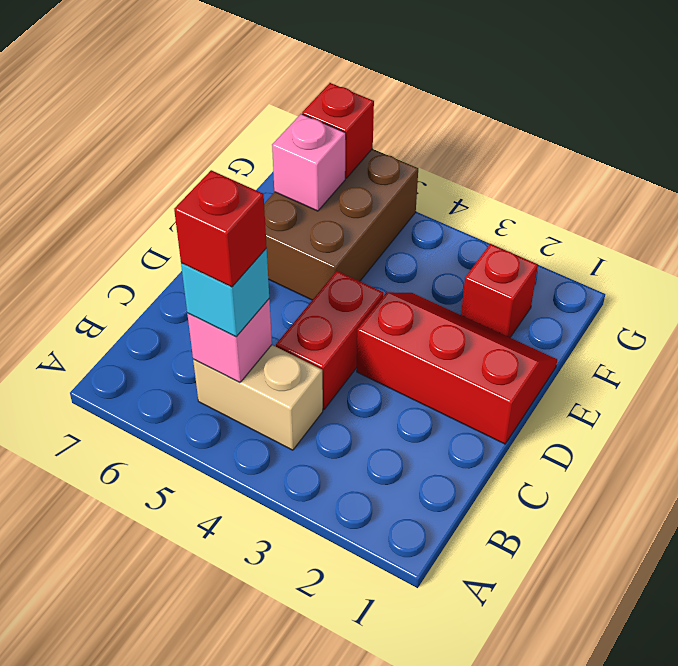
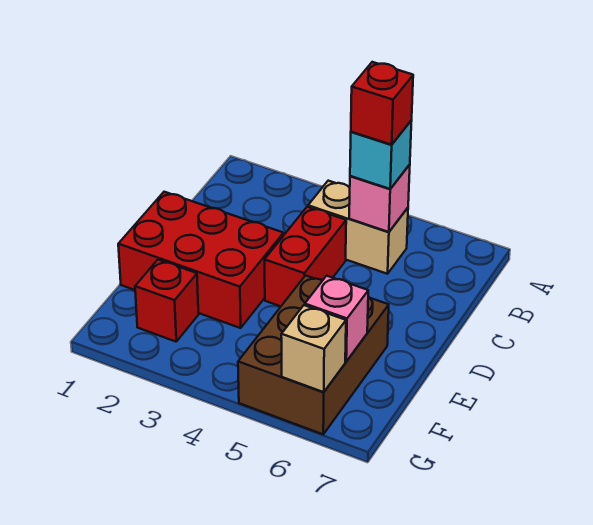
red slope D1:E3 level 1 top D -> red brick D1:E3 level 1
red brick G6 level 2 -> tan brick G6 level 2

